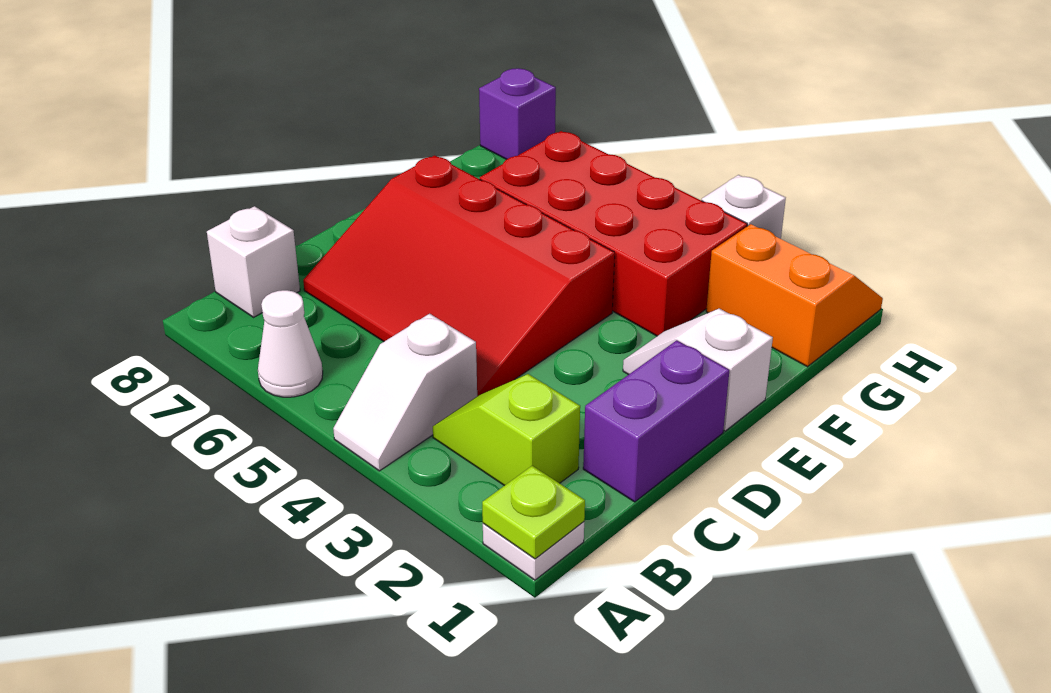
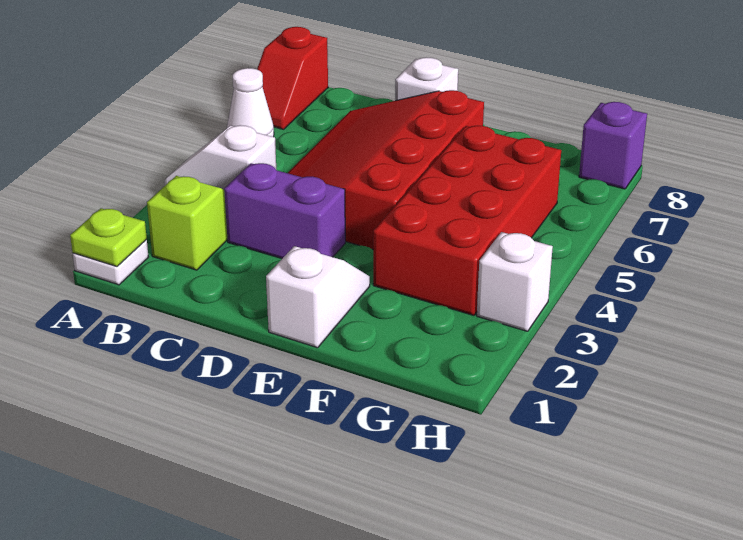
none -> red slope A7:A8 level 1 top 8
white brick B8 level 1 -> white brick D8 level 1
purple brick C1:D1 level 1 -> purple brick C3:D3 level 1
orange slope G1:H2 level 1 top G -> none

